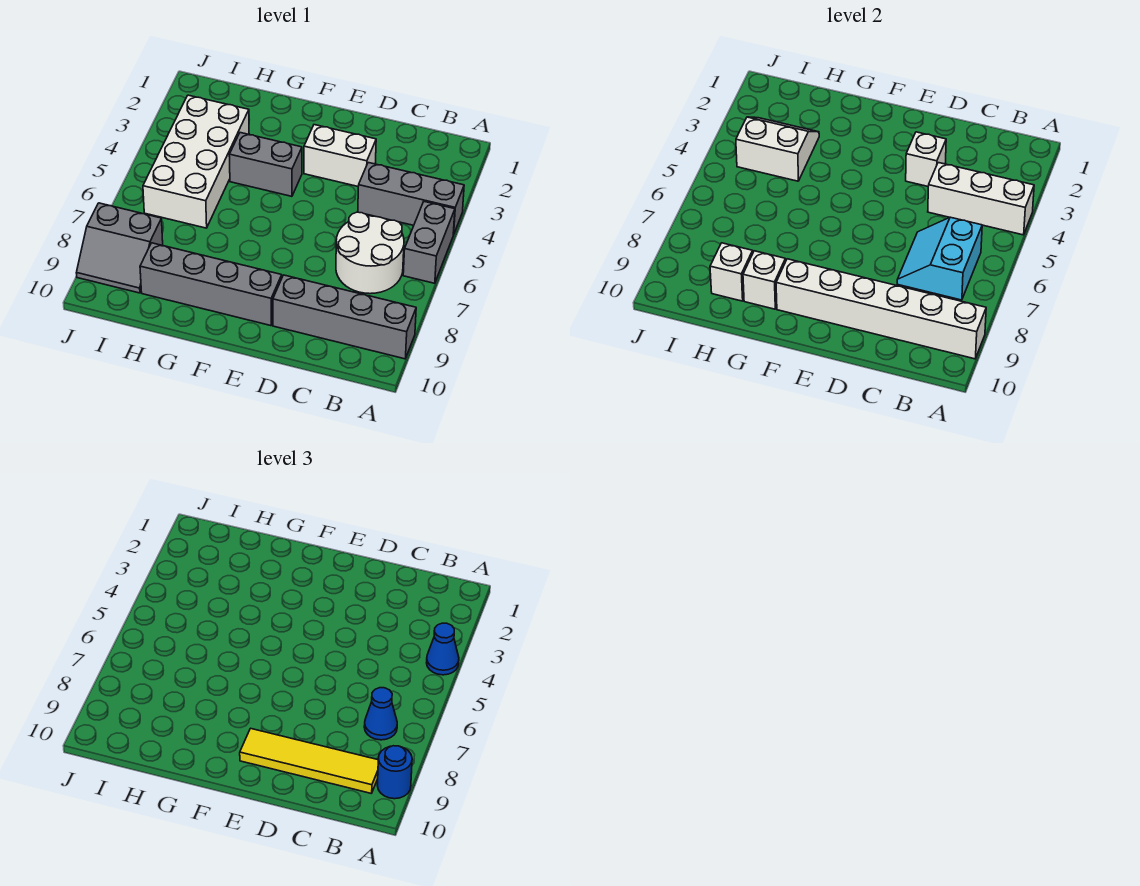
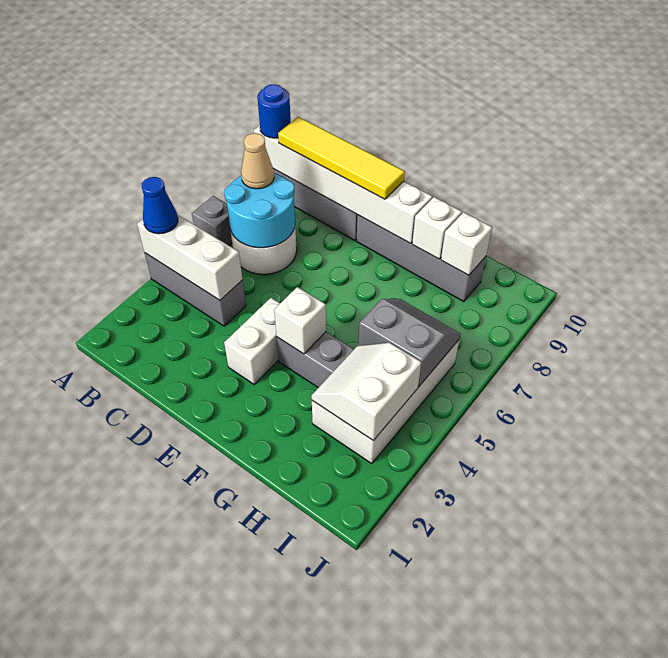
grey brick A5:A6 level 1 -> grey brick A6 level 1
cyan slope B6:C7 level 2 top B -> cyan round brick B6:C7 level 2
blue cone B7 level 3 -> tan cone B7 level 3
white brick D3:E3 level 1 -> white brick E3:E4 level 1
white brick D3 level 2 -> white brick F4 level 2
white slope H3:I4 level 2 top 4 -> white slope H3:I4 level 2 top I
grey slope I8:J9 level 1 top 8 -> grey slope H5:I6 level 2 top 5

